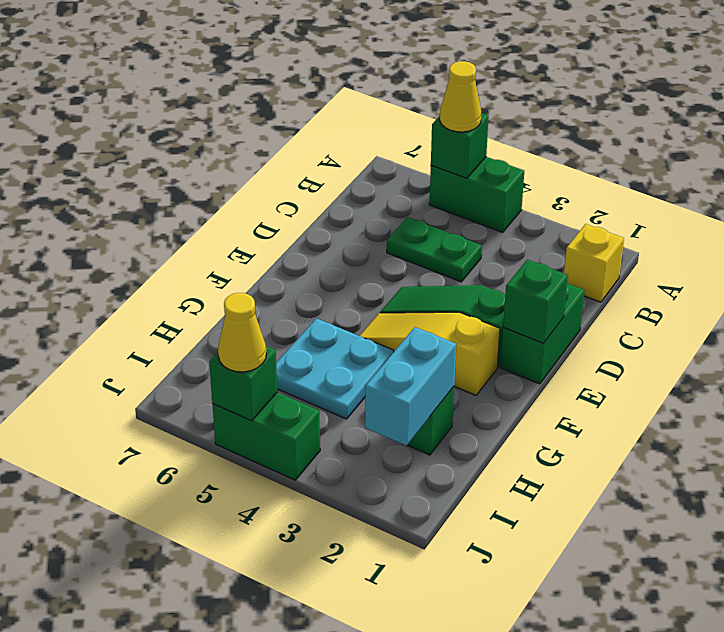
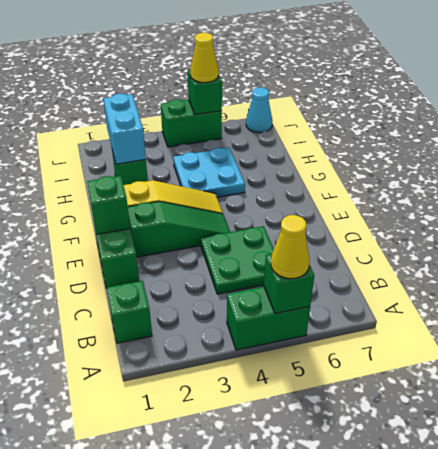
yellow brick B1 level 1 -> green brick B1 level 1
green plate C4:C5 level 1 -> green plate C4:D5 level 1
none -> cyan cone J7 level 1

